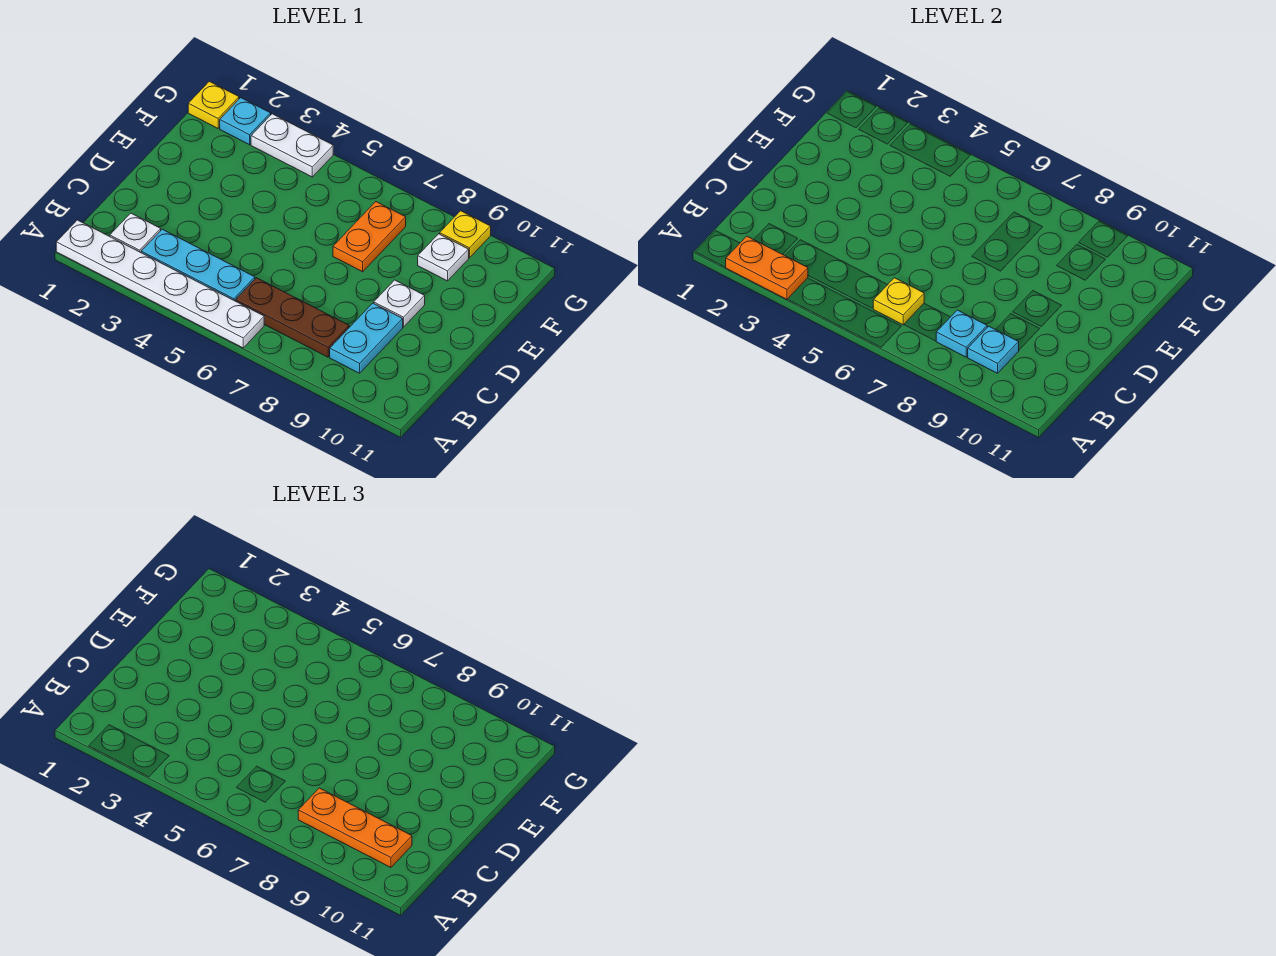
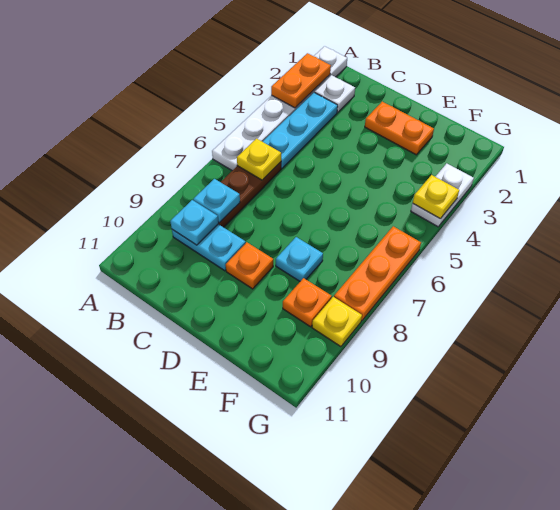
orange plate B8:B10 level 3 -> orange plate G6:G8 level 1
white plate D9 level 1 -> orange plate D9 level 1
orange plate E7:F7 level 1 -> orange plate D2:E2 level 1
white plate F9 level 1 -> orange plate F9 level 1
yellow plate G1 level 1 -> yellow plate G4 level 2
cyan plate G2 level 1 -> cyan plate E8 level 1

